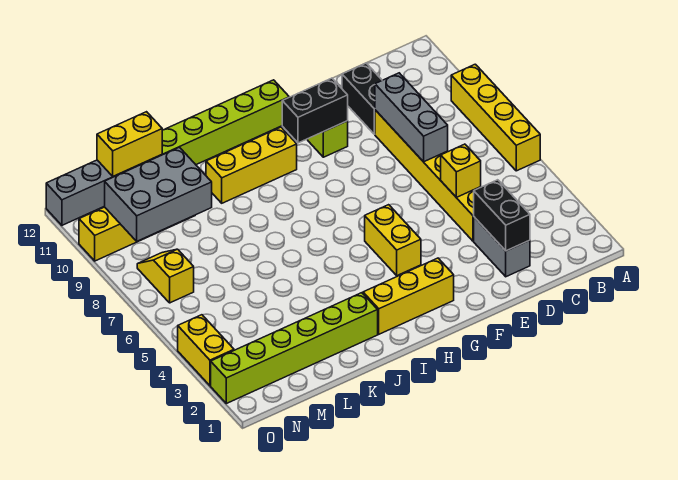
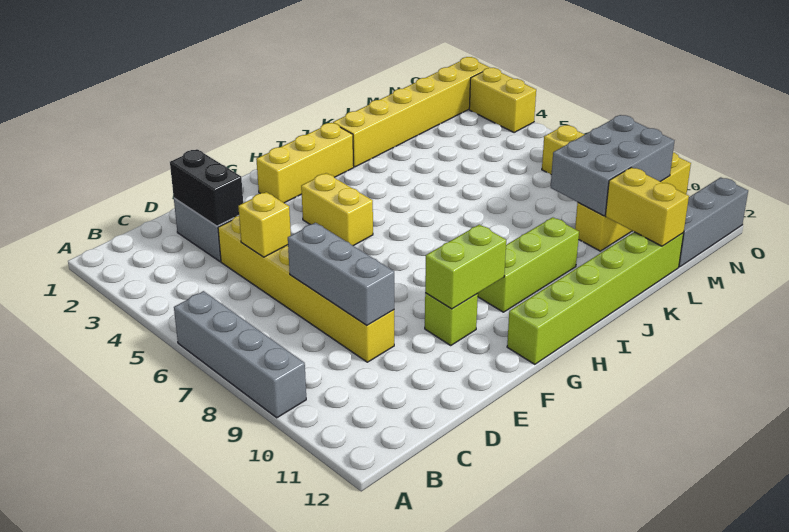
yellow brick A6:A9 level 1 -> grey brick A6:A9 level 1
black brick D10:D11 level 1 -> none
black brick F10:G10 level 2 -> lime brick F10:G10 level 2
yellow brick H10:J10 level 1 -> lime brick H10:J10 level 1
lime brick J2:O2 level 1 -> yellow brick J2:O2 level 1
yellow brick L12:M12 level 2 -> yellow brick L11:L12 level 2

